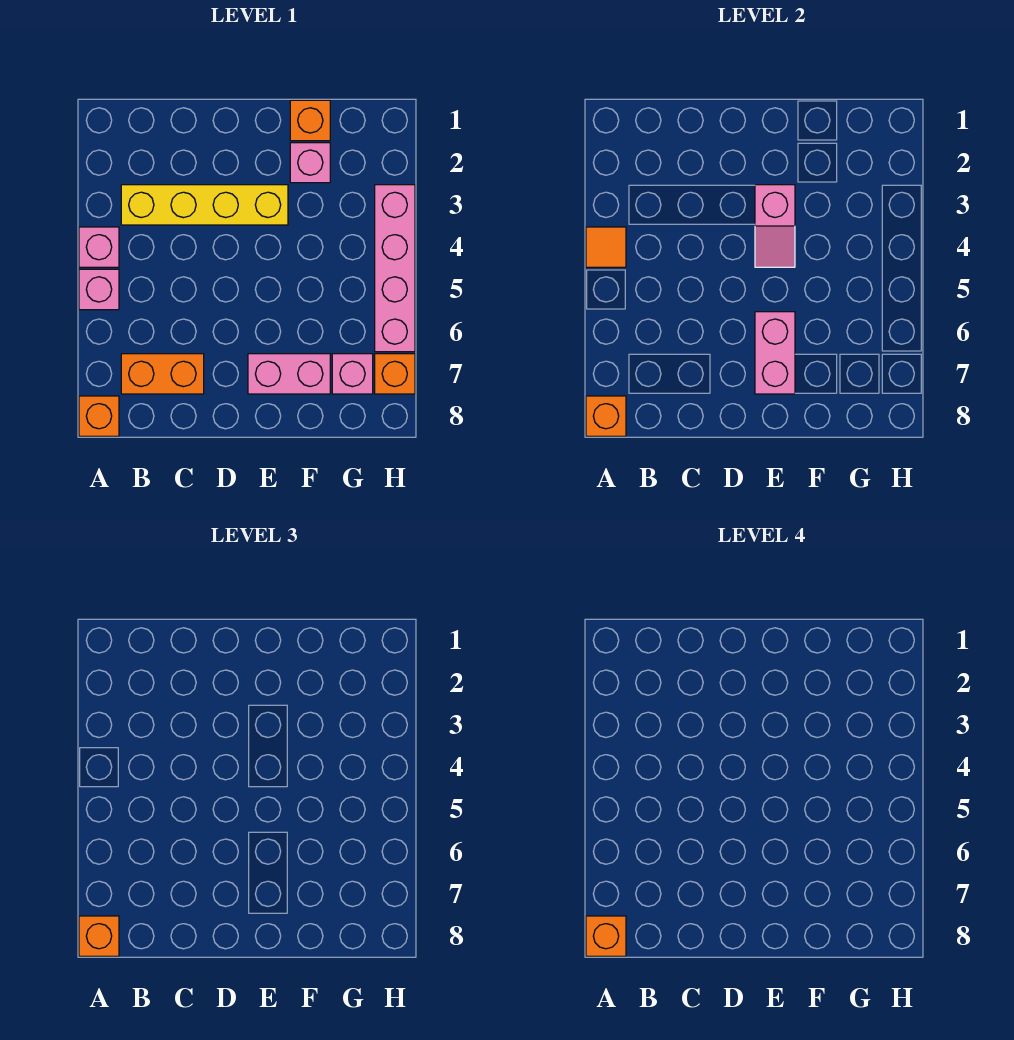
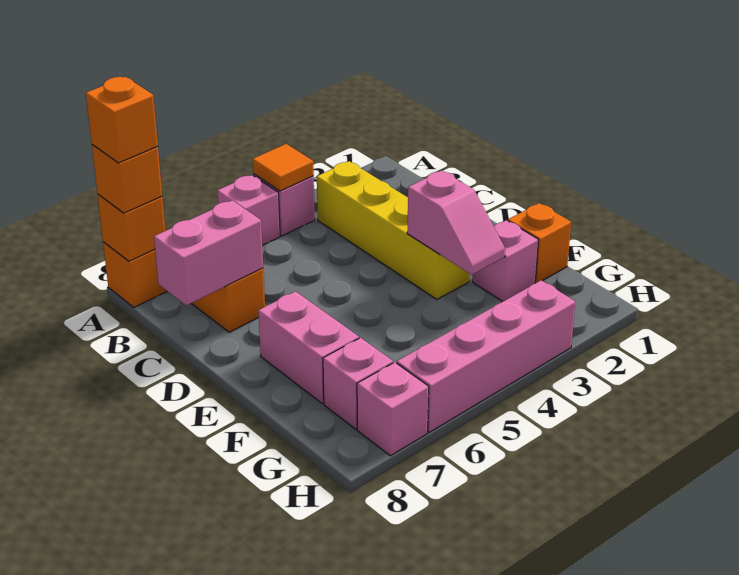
pink slope E3:E4 level 2 top 3 -> pink slope E3:F3 level 2 top E
pink brick E6:E7 level 2 -> pink brick C7:C8 level 2
orange brick H7 level 1 -> pink brick H7 level 1

